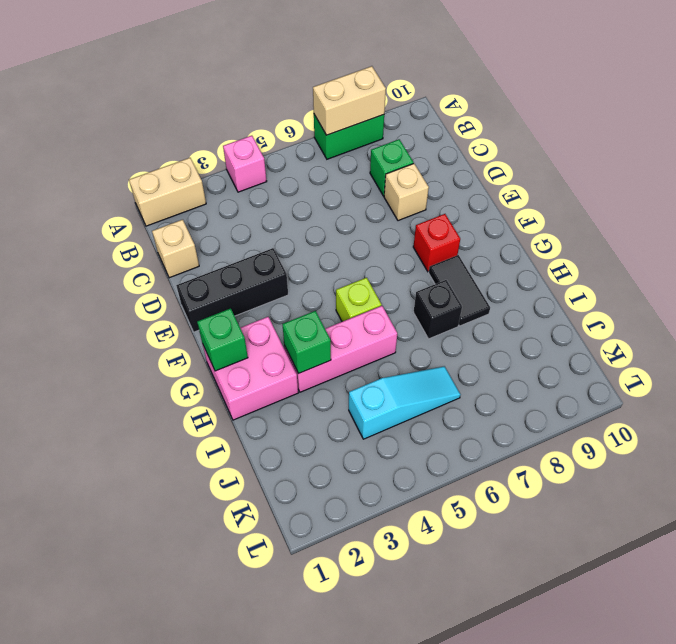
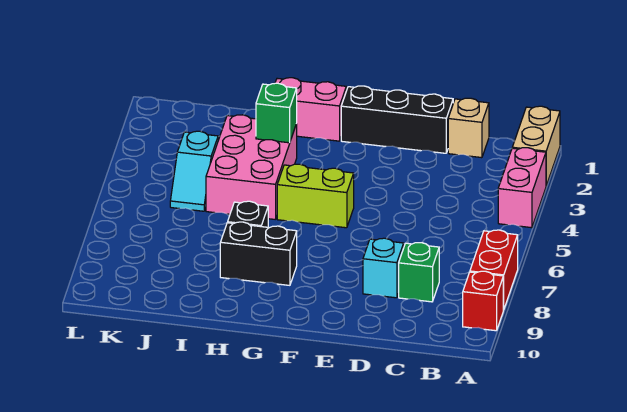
pink brick A4 level 1 -> pink brick A3:A4 level 1
green brick A7:A8 level 1 -> red brick A7:A8 level 1
tan brick A7:A8 level 2 -> none
tan brick D8 level 1 -> cyan brick D8 level 1
black brick E1:E3 level 1 -> black brick D1:F1 level 1
red brick F8 level 1 -> red brick A9 level 1
pink brick G1:H2 level 1 -> pink brick G1:H1 level 1
green brick G1 level 2 -> none
lime brick G5 level 1 -> lime brick F5:G5 level 1
black tile G8:H8 level 1 -> black brick G8:H8 level 1
pink brick H3:H5 level 1 -> pink brick H3:I5 level 1
cyan slope J4:J6 level 1 top 4 -> cyan slope J4:J5 level 1 top 4

